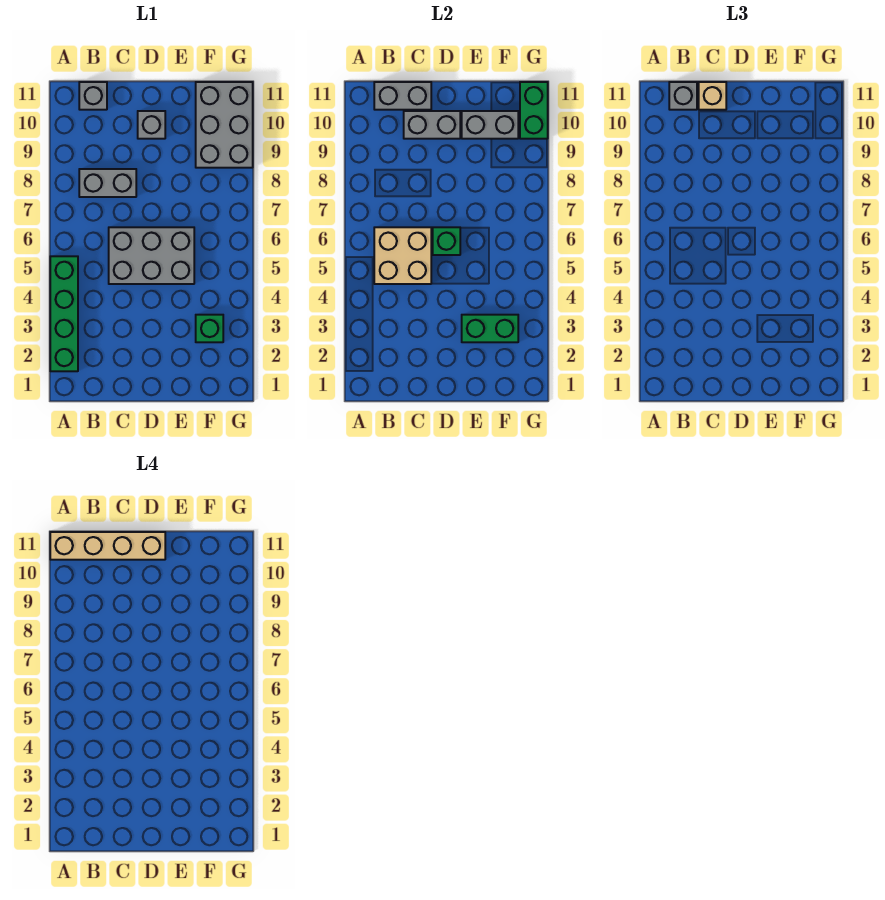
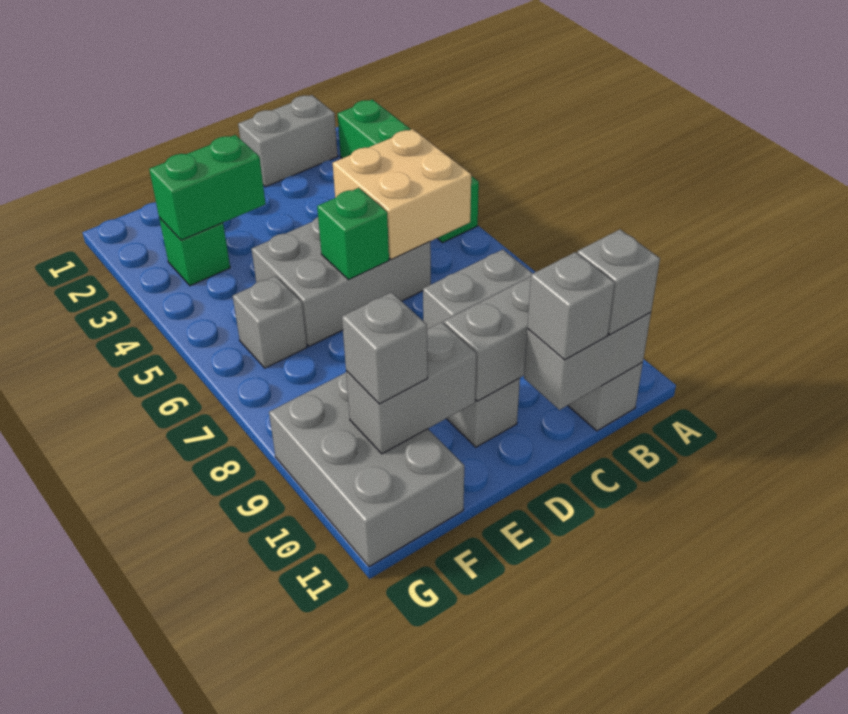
tan brick A11:D11 level 4 -> none
none -> grey brick B1:C1 level 1
tan brick C11 level 3 -> grey brick C11 level 3
none -> grey brick F6 level 1
none -> grey brick F10 level 3
green brick G10:G11 level 2 -> none

